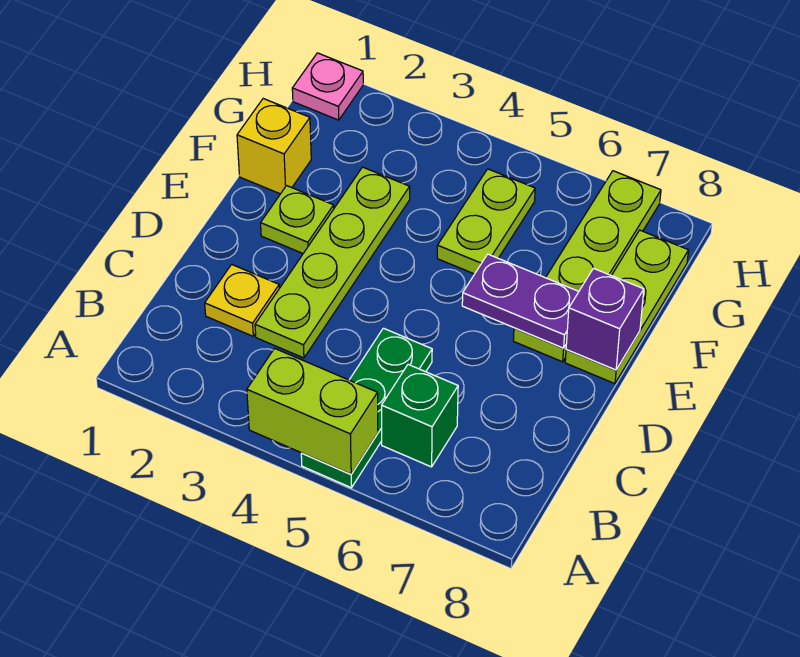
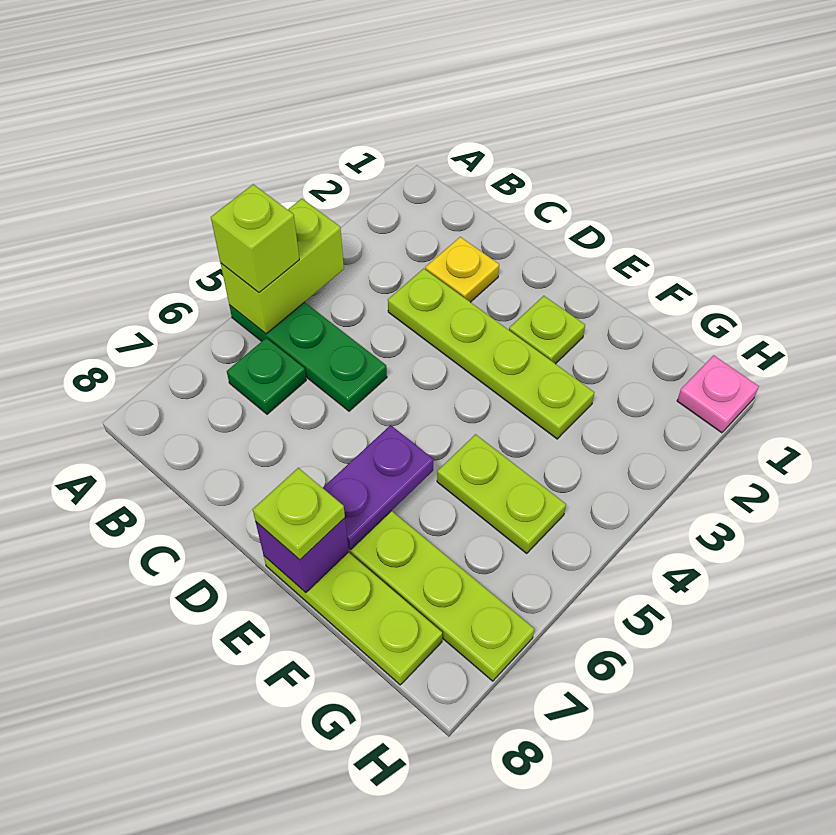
none -> lime brick A5 level 3
green brick B6 level 1 -> green plate B6 level 1
none -> lime plate E8 level 3
yellow brick F1 level 1 -> none

